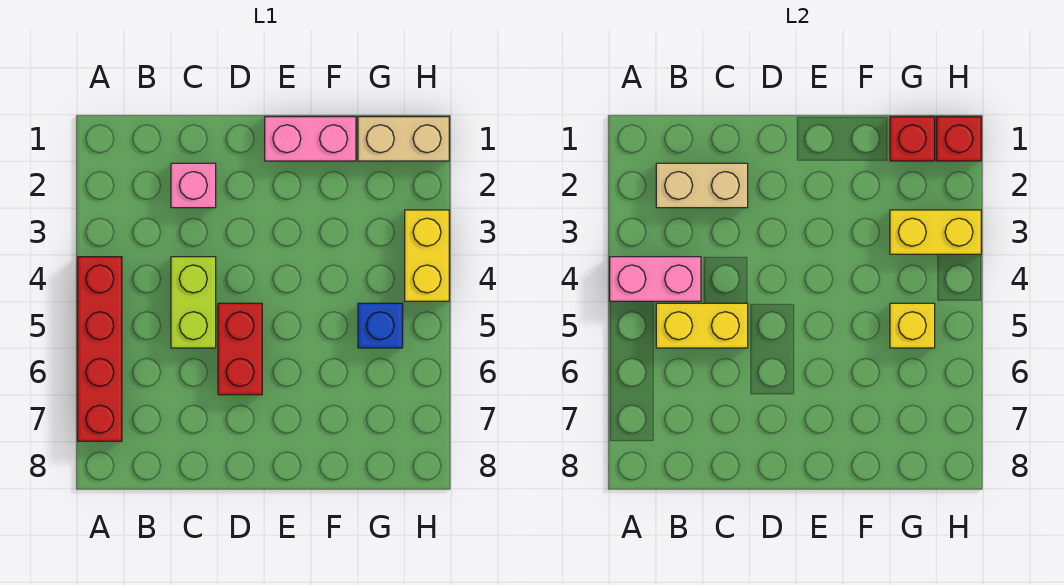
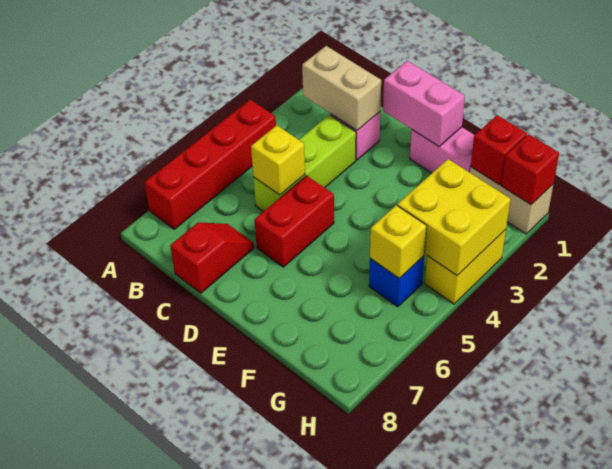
pink brick A4:B4 level 2 -> pink brick D1:E1 level 2
yellow brick B5:C5 level 2 -> yellow brick C5 level 2
lime brick C4:C5 level 1 -> lime brick C3:C5 level 1
none -> red slope C7:C8 level 1 top 8
yellow brick G3:H3 level 2 -> yellow brick G3:H4 level 2

